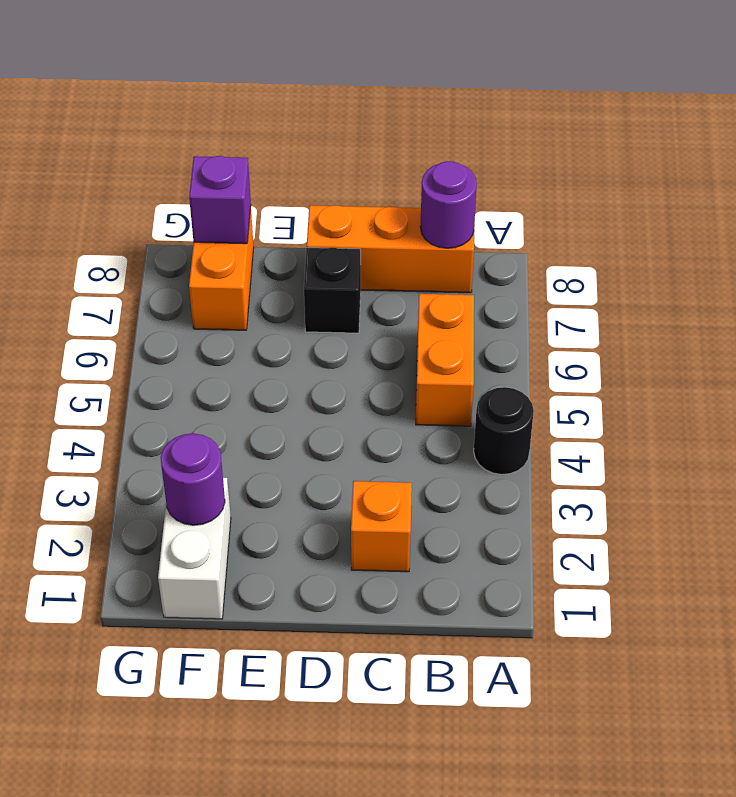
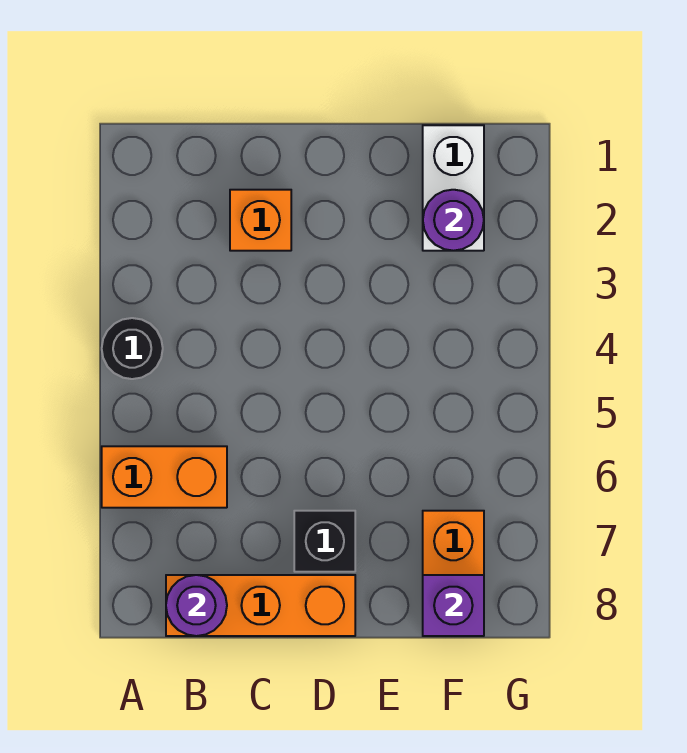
orange brick B5:B6 level 1 -> orange brick A6:B6 level 1

